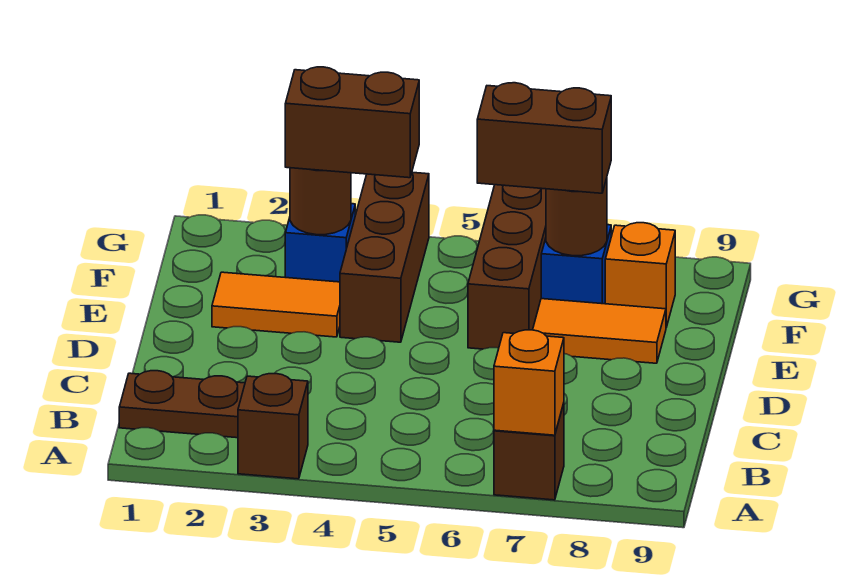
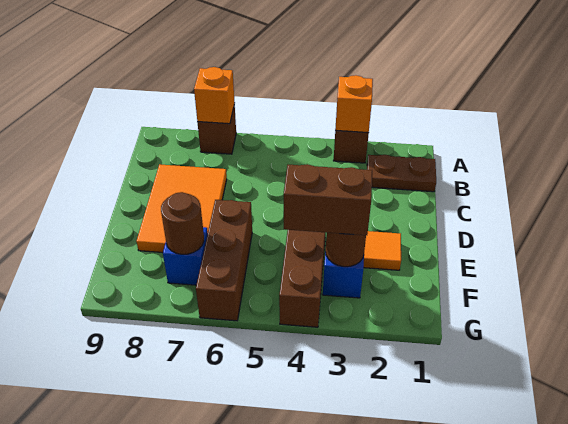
orange tile E7:E8 level 1 -> orange tile C7:E8 level 1
brown brick F6:F7 level 3 -> none
orange brick F8 level 1 -> orange brick A3 level 2

